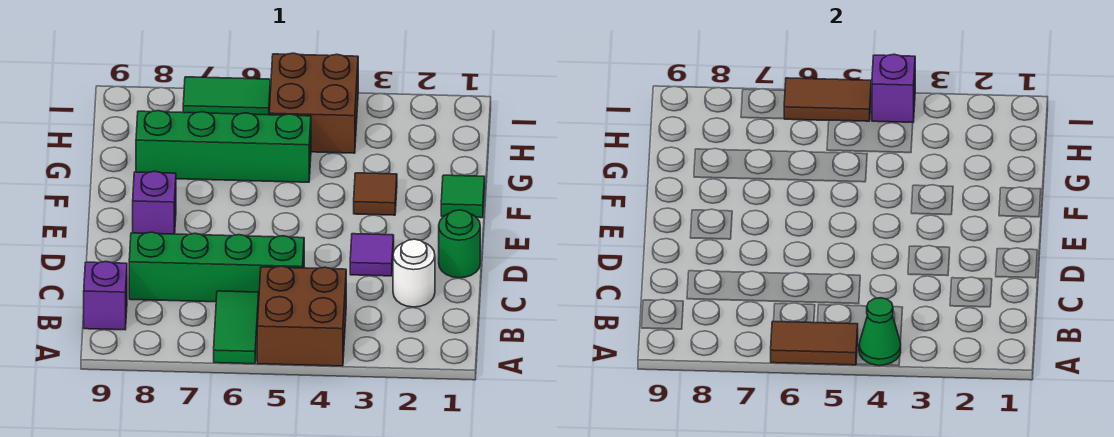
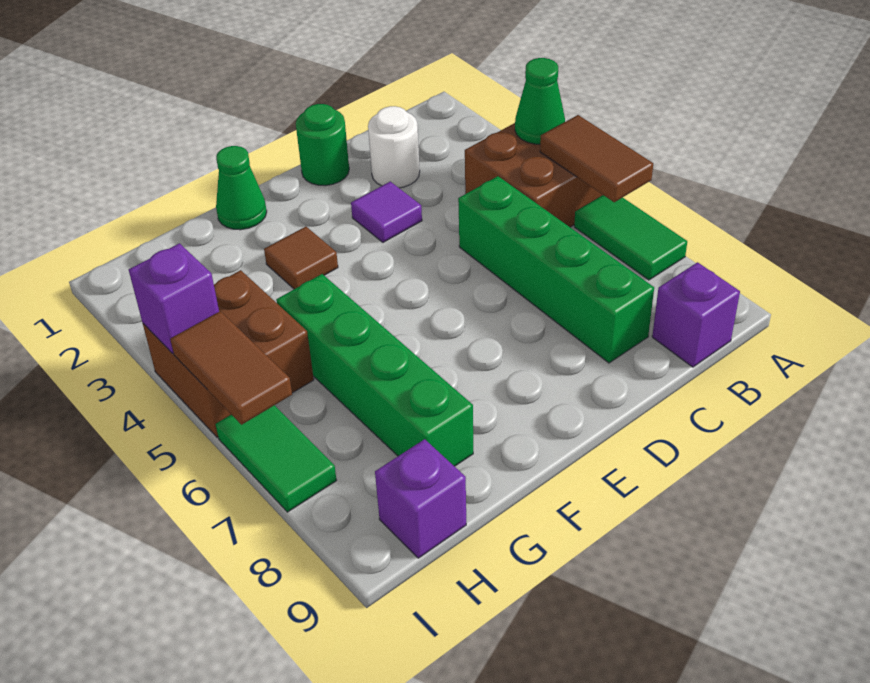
green tile A6:B6 level 1 -> green tile A6:A7 level 1
purple brick E8 level 1 -> purple brick H9 level 1
green tile F1 level 1 -> green cone F1 level 1

